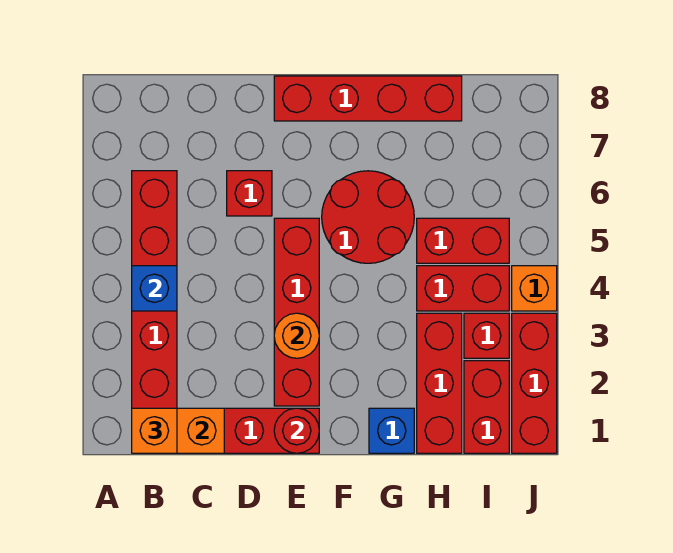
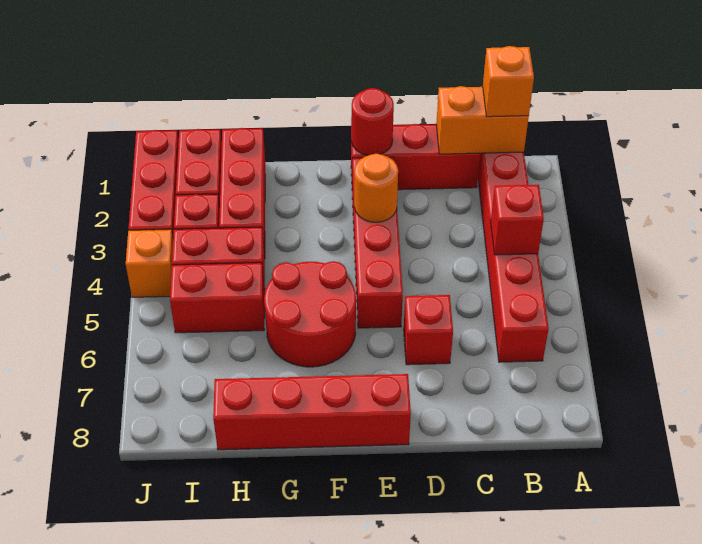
blue brick B4 level 2 -> red brick B4 level 2
blue brick G1 level 1 -> none

